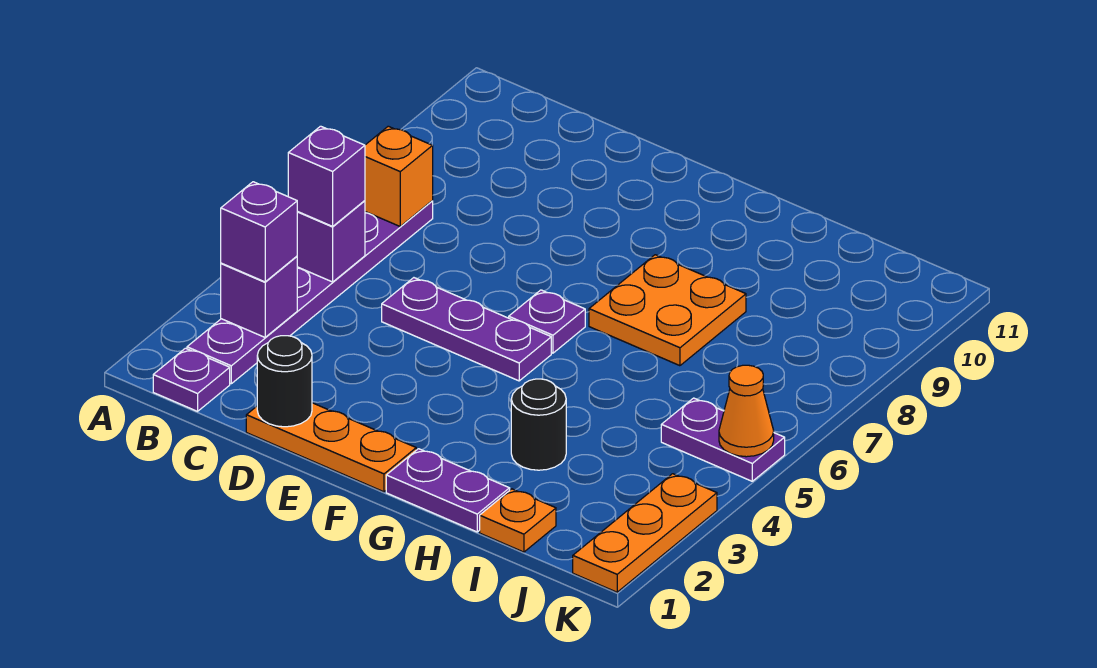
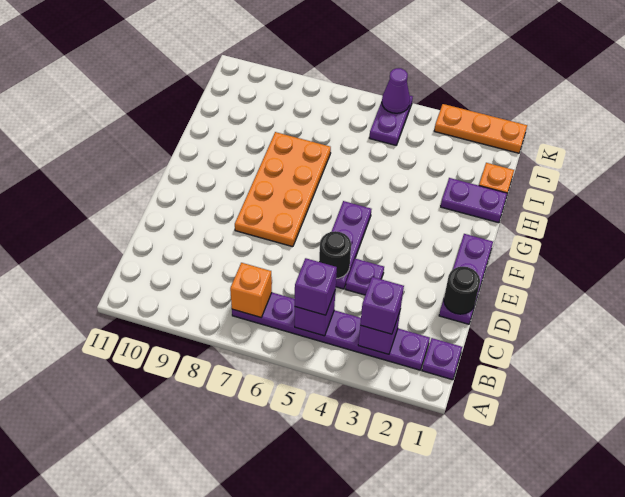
orange plate D1:F1 level 1 -> purple plate D1:F1 level 1
purple plate F6 level 1 -> purple plate D4 level 1
purple plate G1:H1 level 1 -> purple plate H1:H2 level 1
orange plate G7:H8 level 1 -> orange plate E7:H8 level 1
black round brick H3 level 1 -> black round brick D5 level 2
orange cone K5 level 2 -> purple cone K5 level 2

